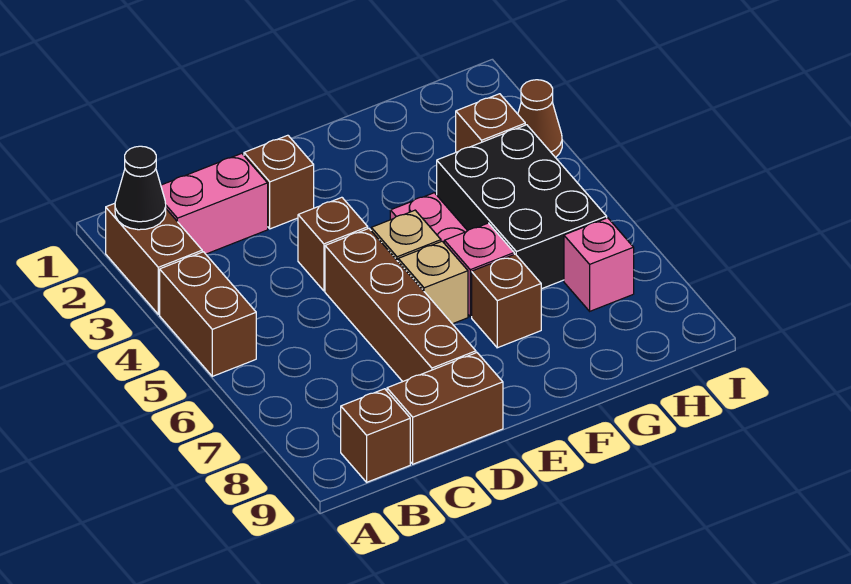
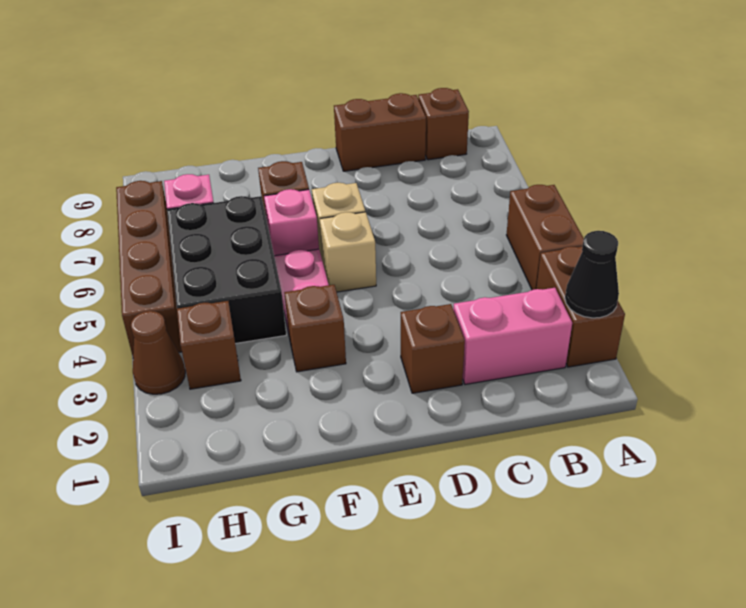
brown brick D4 level 1 -> brown brick F3 level 1
brown brick D5:D8 level 1 -> brown brick I4:I7 level 1

